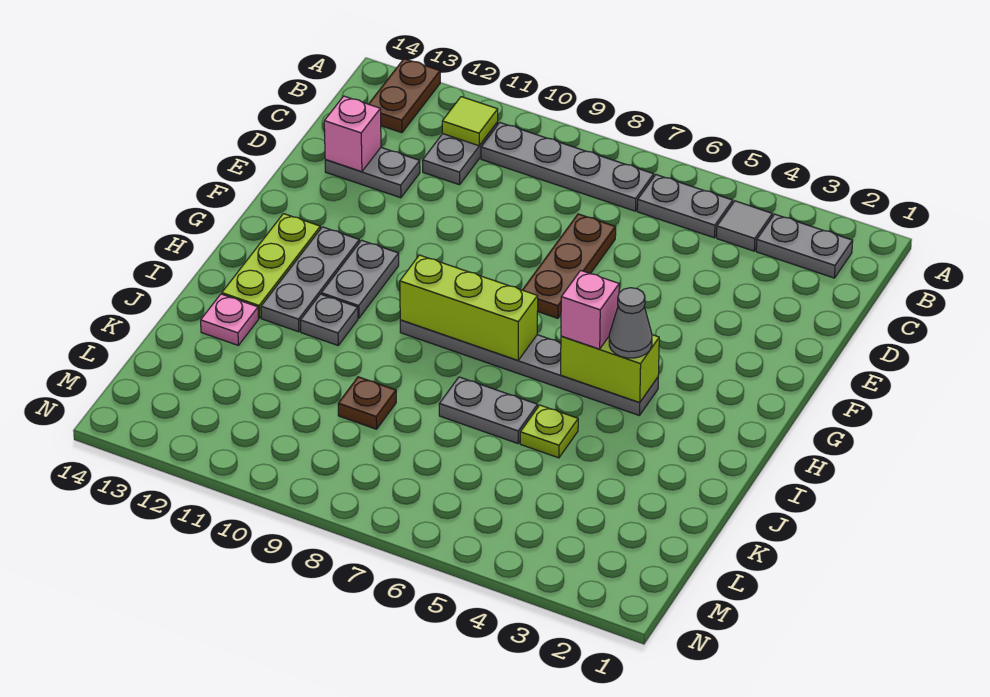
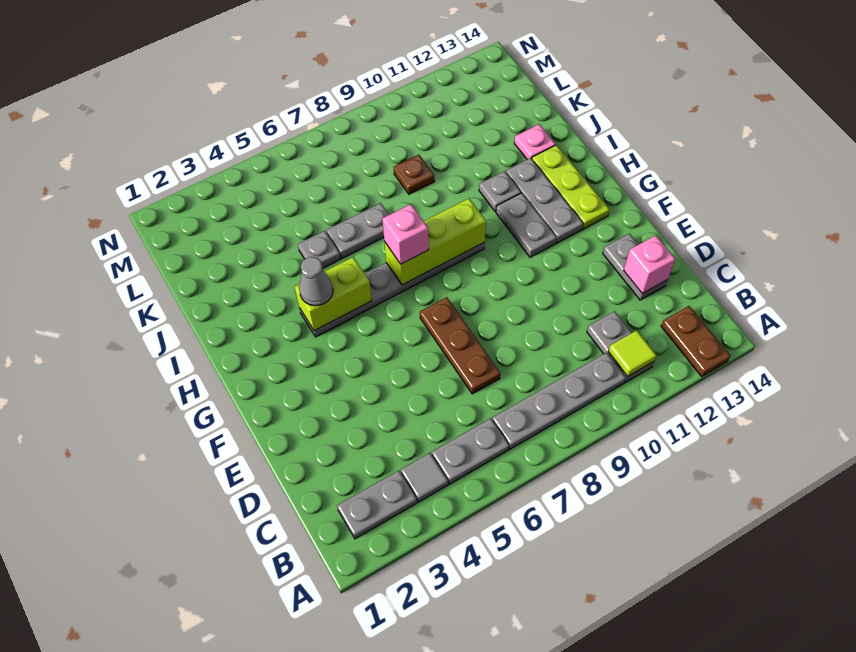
grey plate D12:D13 level 1 -> grey plate D13:E13 level 1
pink brick H5 level 3 -> pink brick H7 level 3
lime plate J5 level 1 -> grey plate J5 level 1

